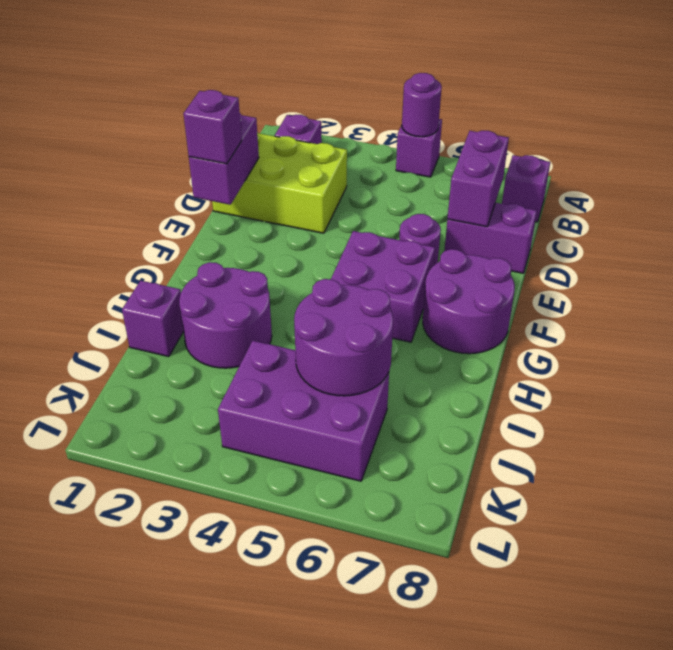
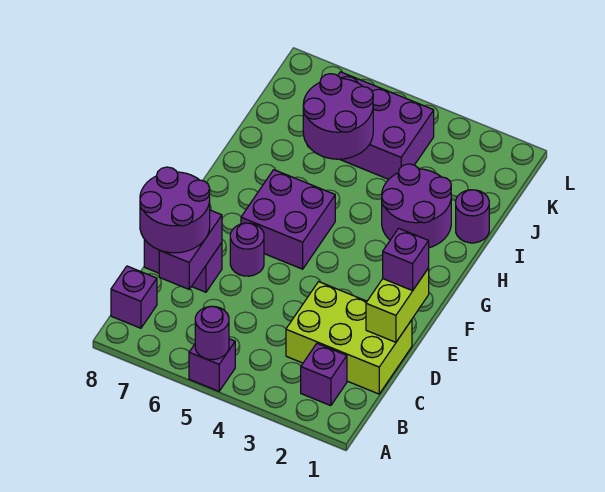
purple brick D1:E1 level 2 -> lime brick D1:E1 level 2
purple round brick F7:G8 level 1 -> purple round brick C7:D8 level 3
purple brick I1 level 1 -> purple round brick I1 level 1

